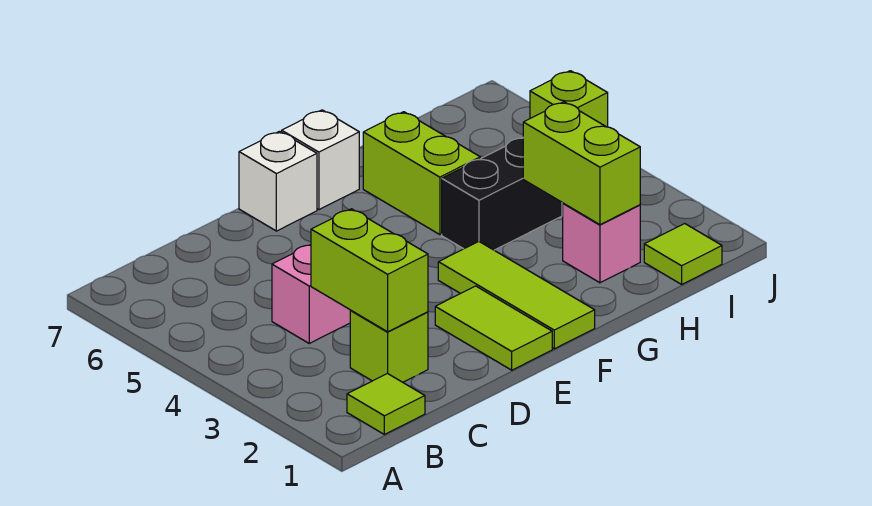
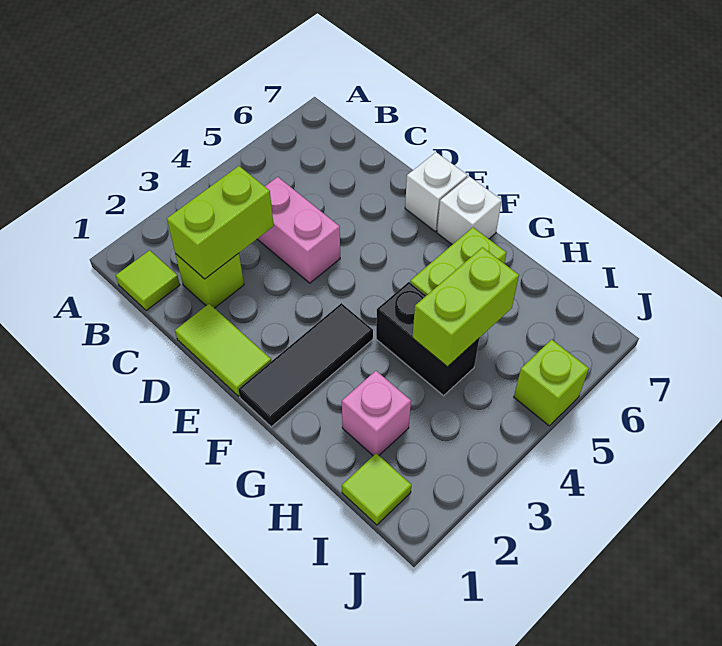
lime tile E1:E2 level 1 -> lime tile D1:E1 level 1
lime tile F1:F3 level 1 -> black tile F1:F3 level 1
lime brick H2:H3 level 2 -> lime brick H4:H5 level 2

